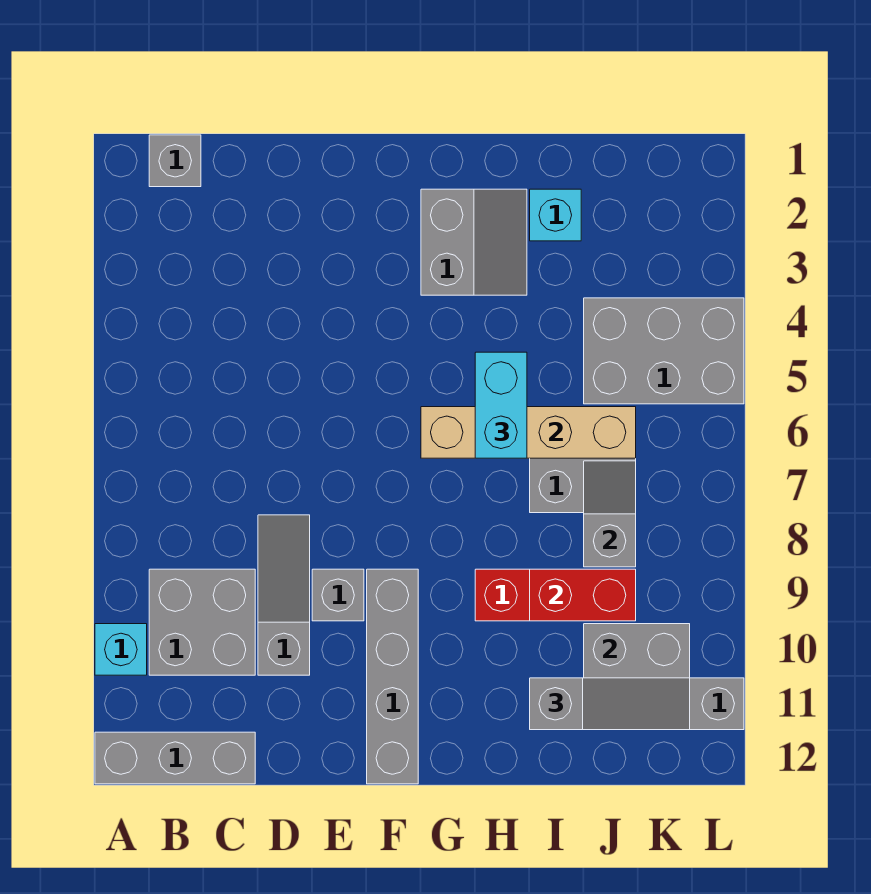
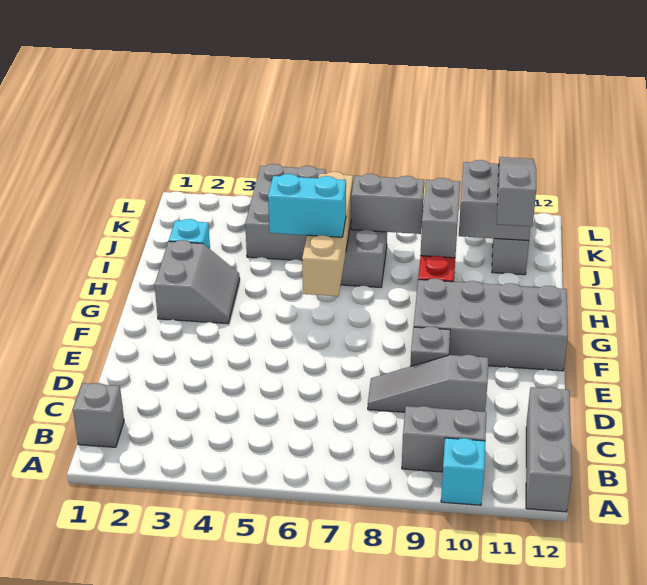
grey brick B9:C10 level 1 -> grey brick B9:B10 level 1
grey brick F9:F12 level 1 -> grey brick F9:G12 level 1
grey slope G2:H3 level 1 top G -> grey slope G2:H3 level 1 top 2
red brick I9:J9 level 2 -> grey brick I9:J9 level 2
grey slope J7:J8 level 2 top 8 -> grey brick J7:J8 level 2

